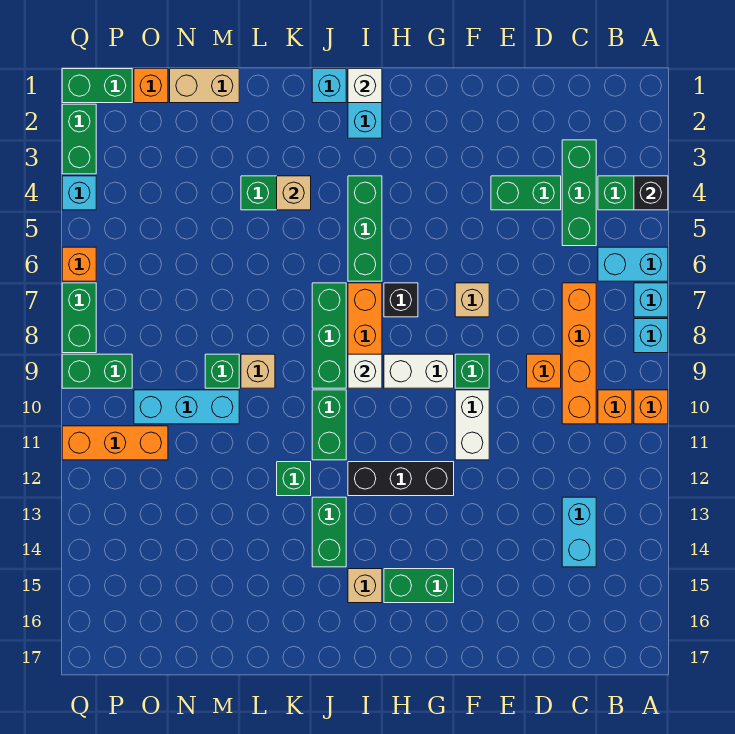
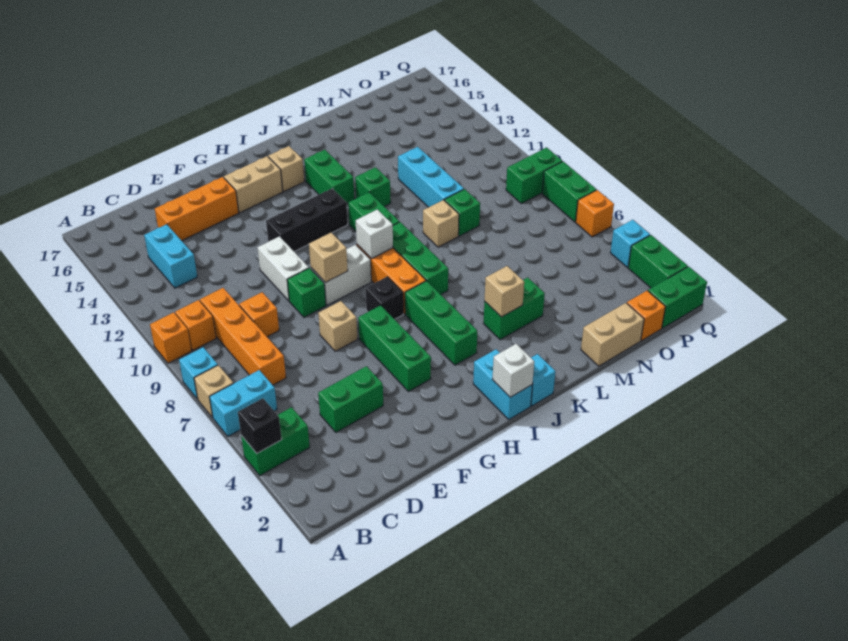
cyan brick A7 level 1 -> tan brick A7 level 1
green brick C3:C5 level 1 -> green brick G4:G6 level 1
none -> tan brick G9 level 2
green brick G15:H15 level 1 -> tan brick G15:H15 level 1
cyan brick M10:O10 level 1 -> cyan brick M10:M12 level 1
orange brick O11:Q11 level 1 -> orange brick D15:F15 level 1

